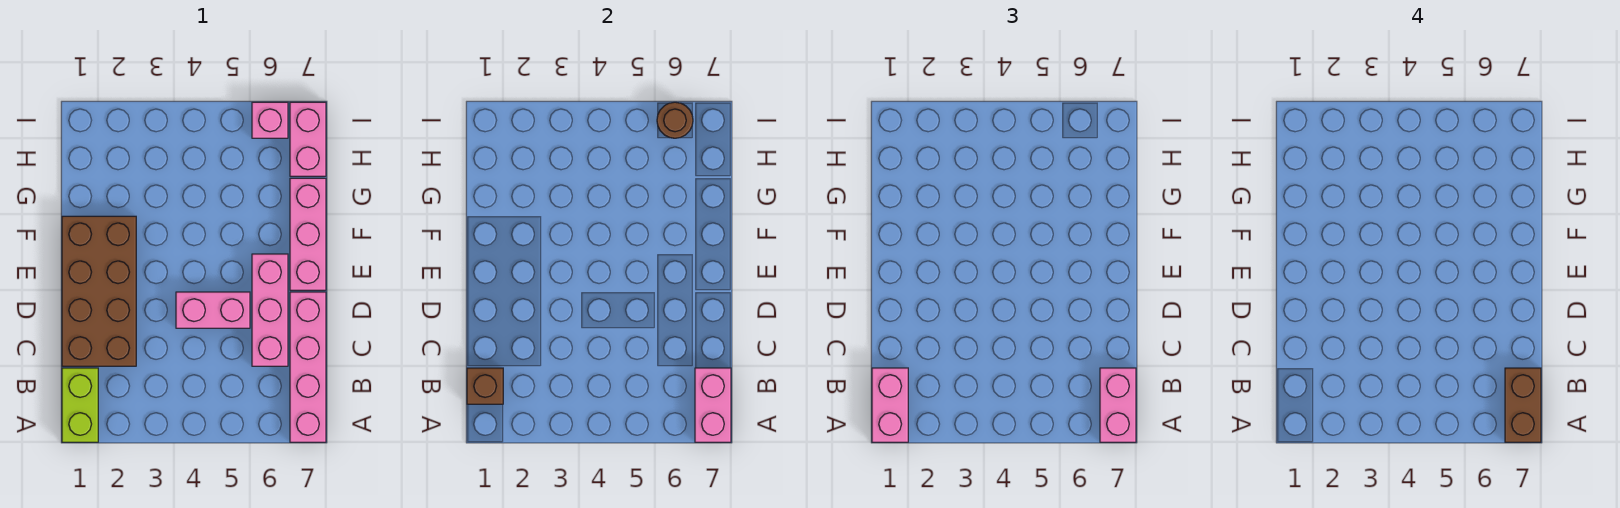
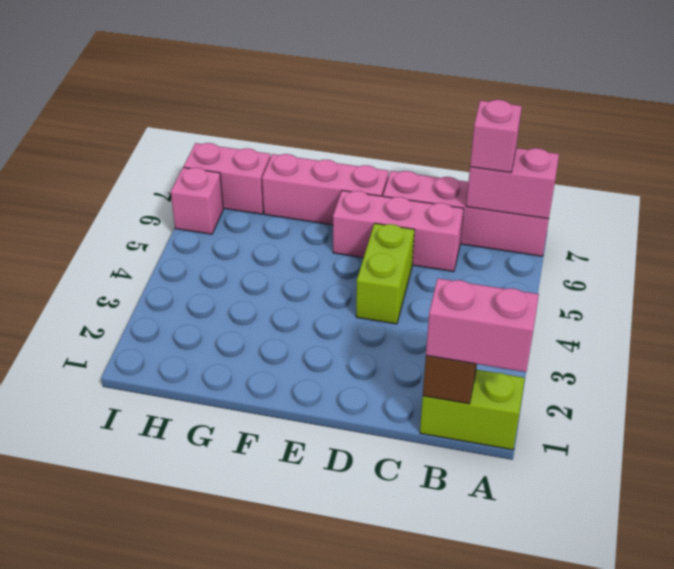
pink brick A7:B7 level 3 -> pink brick B7 level 3
brown brick A7:B7 level 4 -> none
brown brick C1:F2 level 1 -> none
pink brick D4:D5 level 1 -> lime brick D4:D5 level 1
brown round brick I6 level 2 -> none

